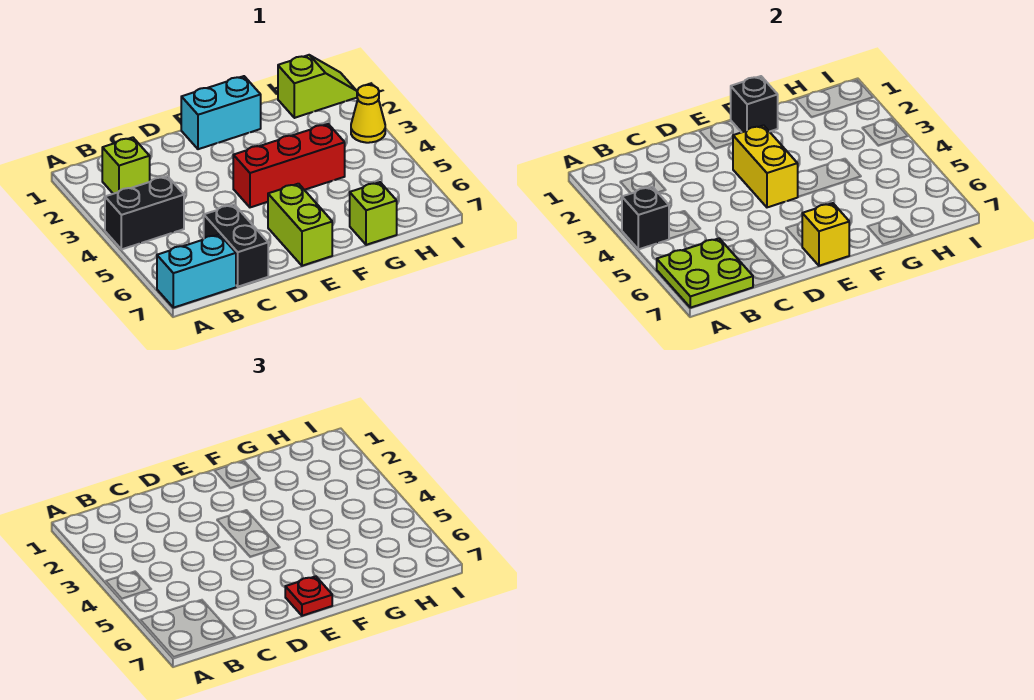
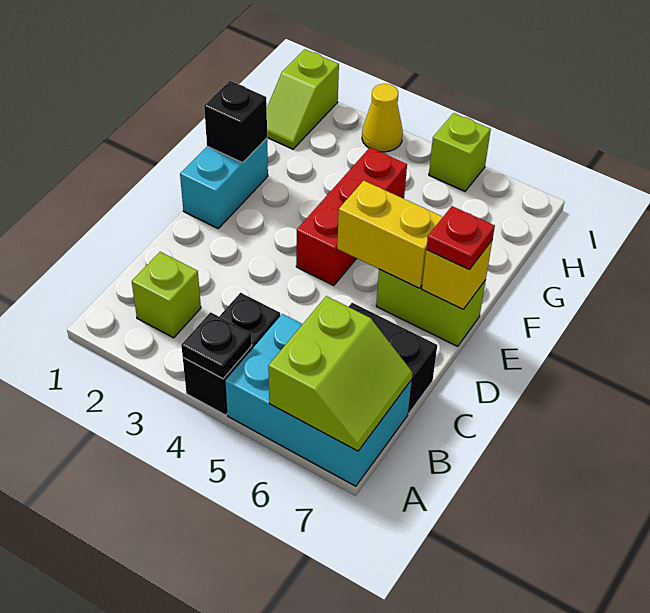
black brick A4 level 2 -> black plate A4 level 2
lime plate A6:B7 level 2 -> lime slope A6:B7 level 2 top 6
cyan brick A7:B7 level 1 -> cyan brick A5:B7 level 1
yellow brick E3:E4 level 2 -> yellow brick E5:E6 level 2
lime brick G7 level 1 -> lime brick I5 level 1
lime slope H1:I1 level 1 top H -> lime slope H1:I1 level 1 top I

